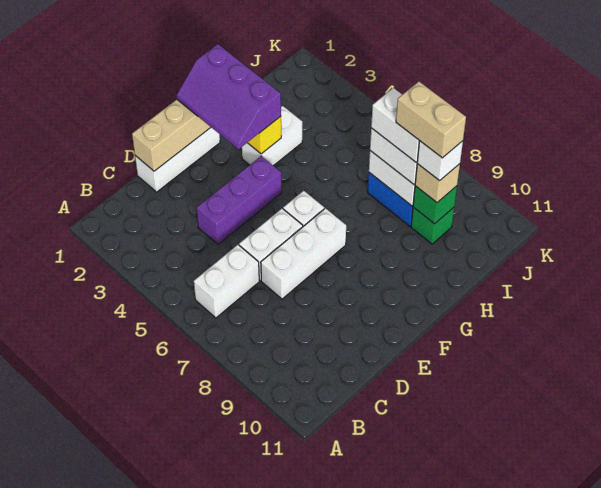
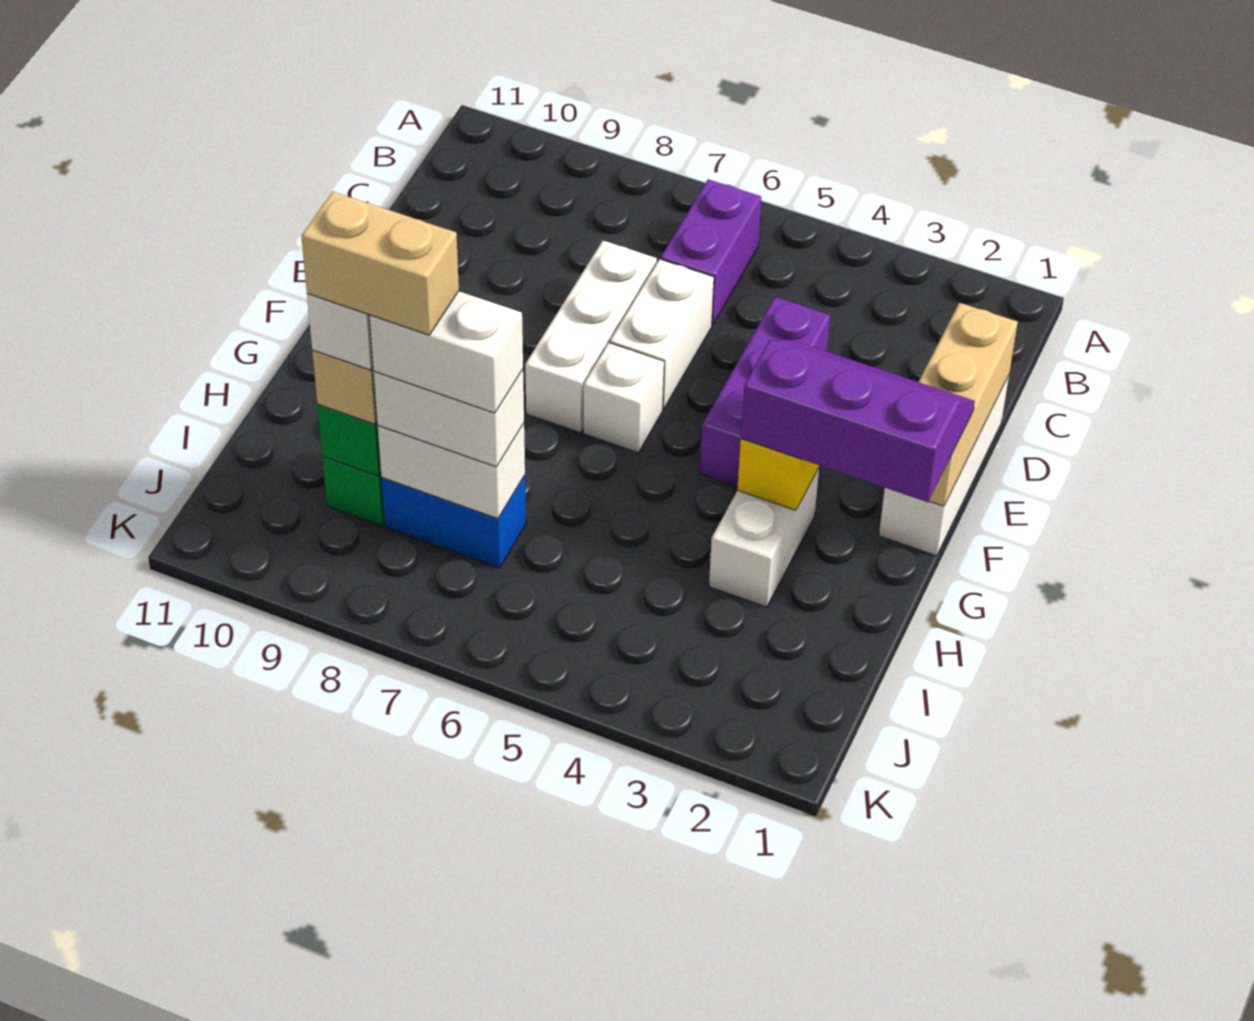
white brick B6:C6 level 1 -> purple brick B6:C6 level 1

